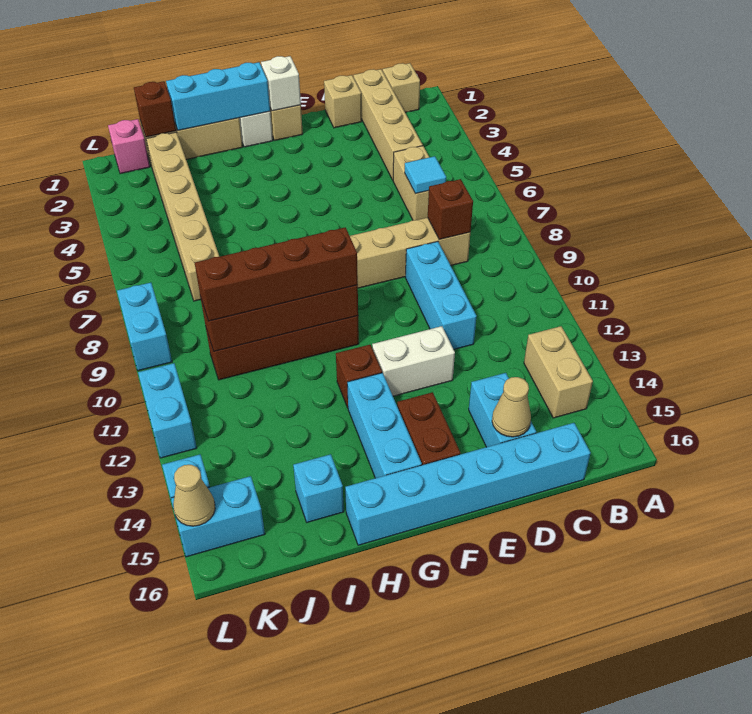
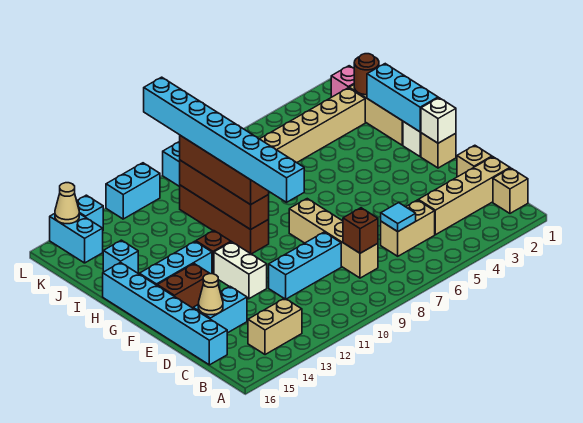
none -> cyan brick E10:L10 level 4
brown brick J1 level 2 -> brown round brick J1 level 2

